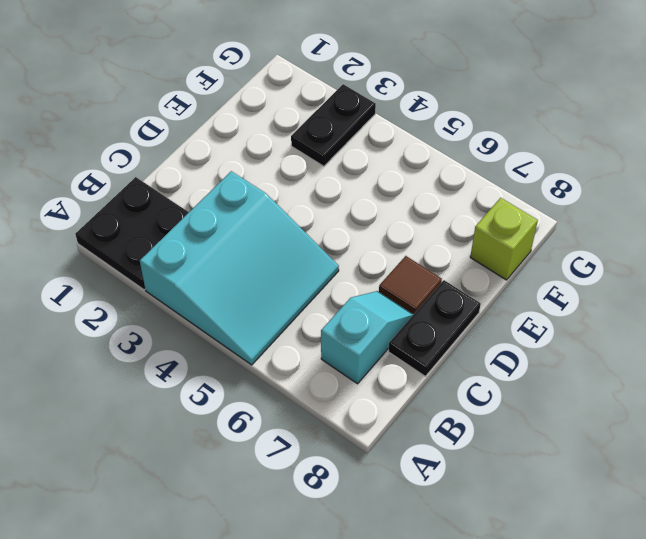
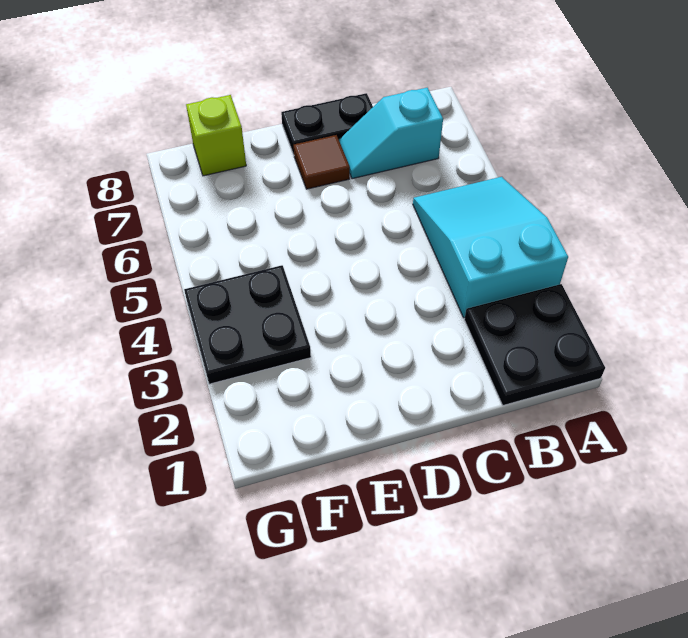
cyan slope A3:C5 level 1 top 3 -> cyan slope A3:B5 level 1 top 3
black plate F3:G3 level 1 -> black plate F3:G4 level 1

